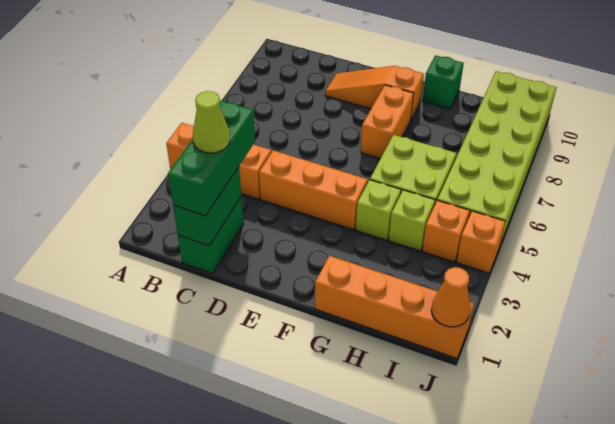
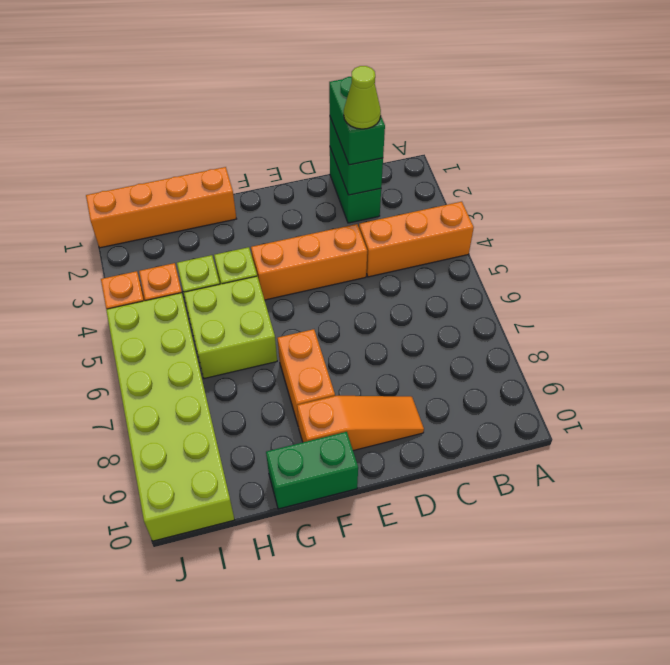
green brick C1:C3 level 3 -> green brick C1:C2 level 3
green brick G10 level 1 -> green brick F10:G10 level 1
orange cone J1 level 2 -> none

